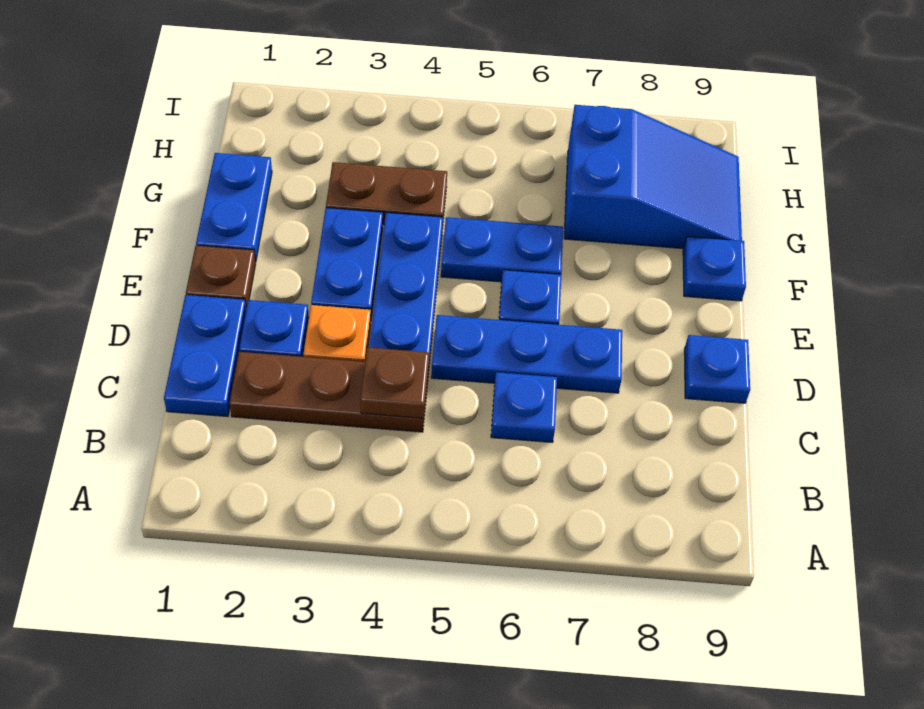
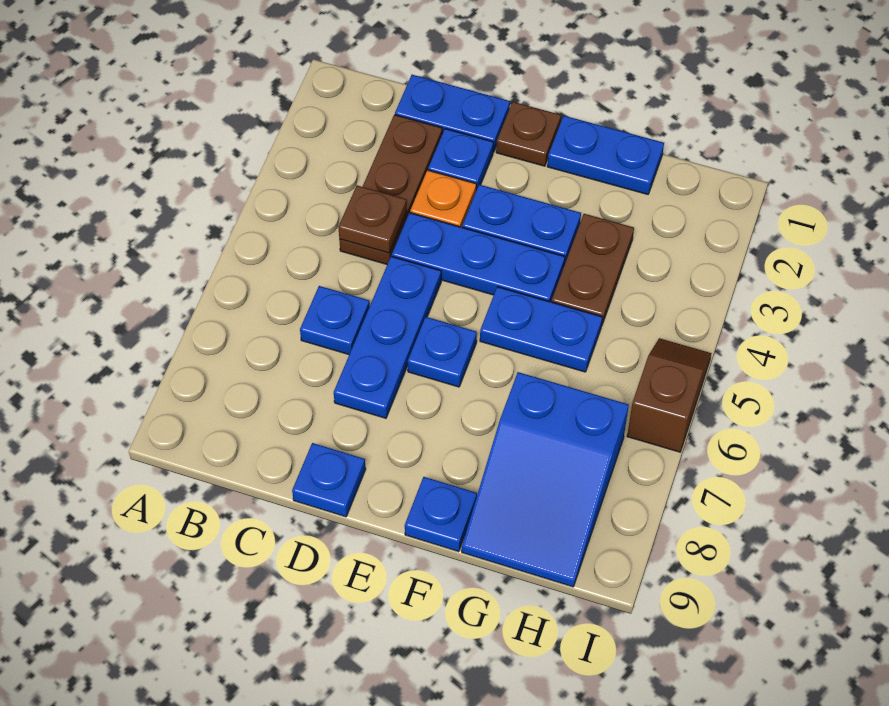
blue plate F5:F6 level 1 -> blue plate F5:G5 level 1
none -> brown slope I5:I6 level 1 top 6

